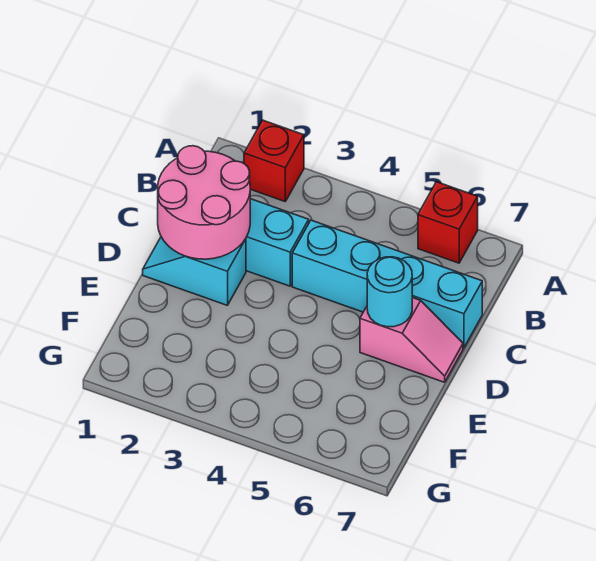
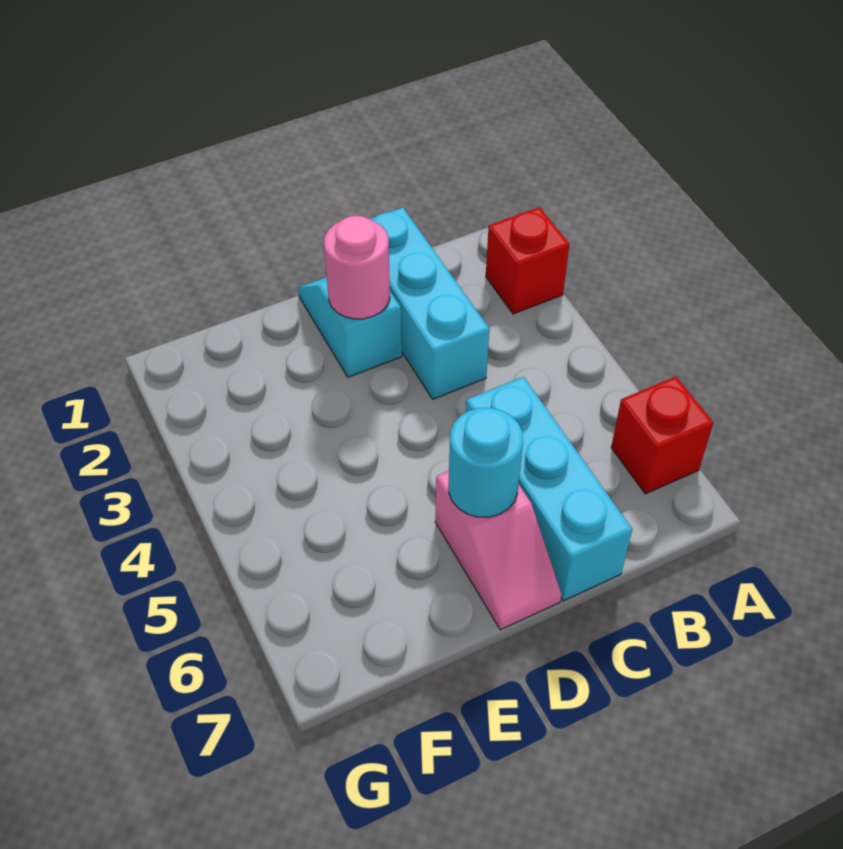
pink round brick C1:D2 level 2 -> pink round brick D2 level 2
cyan brick C4:C7 level 1 -> cyan brick C5:C7 level 1

